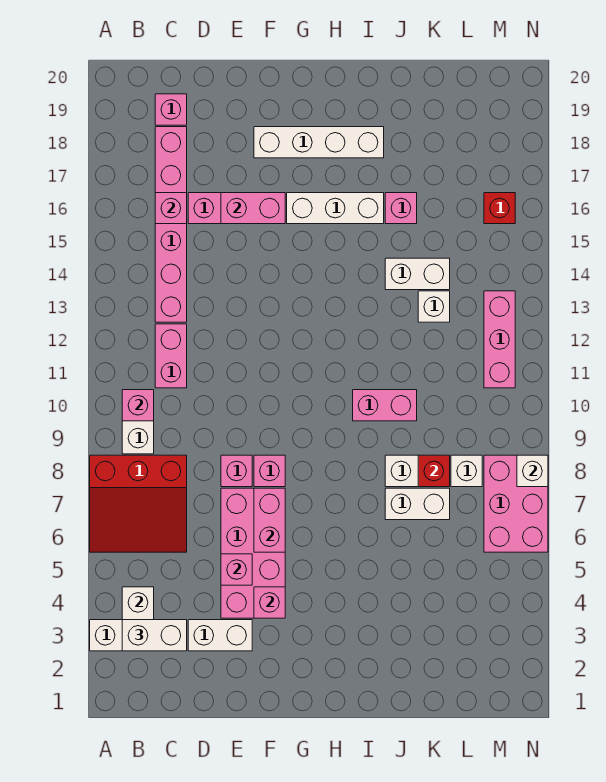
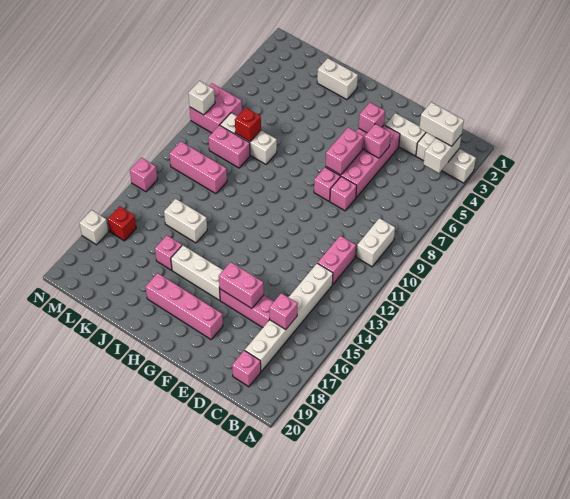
red slope A6:C8 level 1 top 8 -> none
pink brick B10 level 2 -> pink brick N13 level 1
pink brick C13:C18 level 1 -> white brick C13:C18 level 1
white brick F18:I18 level 1 -> pink brick F18:I18 level 1
pink brick I10:J10 level 1 -> pink brick K9:L9 level 1
white brick J7:K7 level 1 -> white brick I2:J2 level 1
white brick K13 level 1 -> white brick N17 level 1
pink brick M6:N8 level 1 -> pink brick M7:N8 level 1
pink brick M11:M13 level 1 -> pink brick K11:M11 level 1

